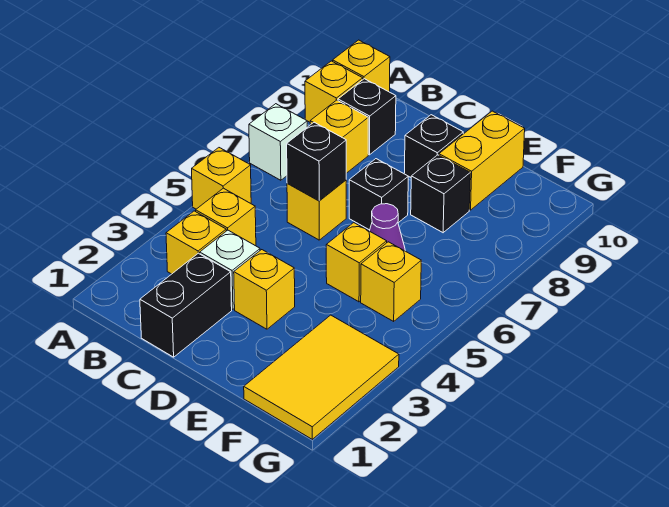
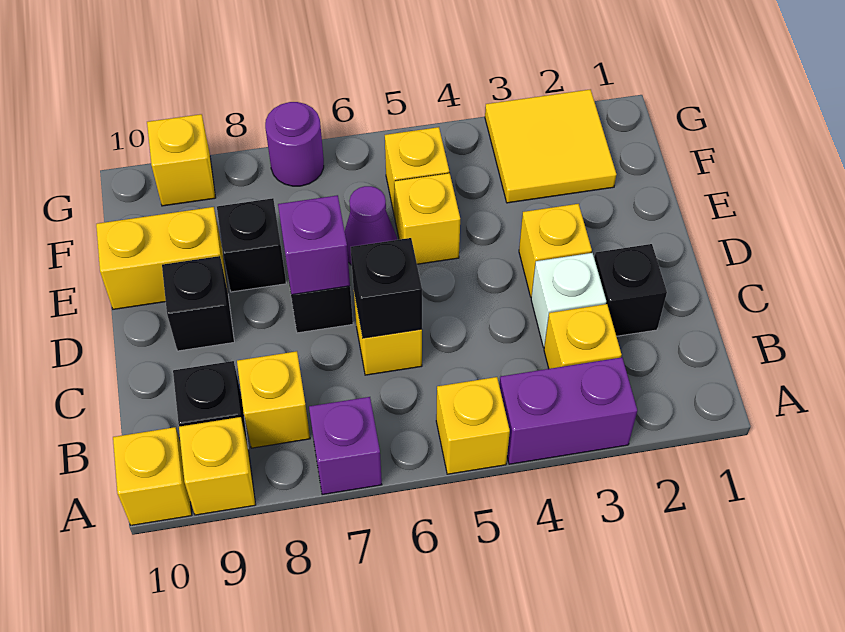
none -> purple brick A3:A4 level 1
white brick A7 level 1 -> purple brick A7 level 1
yellow brick B4 level 1 -> yellow brick G9 level 1
black brick C1:C2 level 1 -> black brick C2 level 1
none -> purple brick D7 level 2
yellow tile F1:G3 level 1 -> yellow tile F2:G3 level 1
none -> purple round brick G7 level 1

